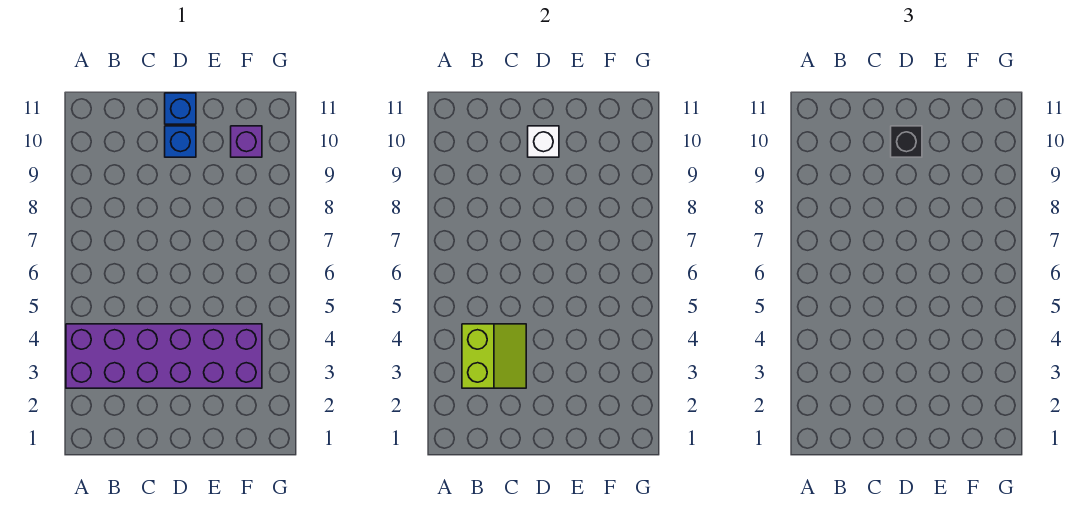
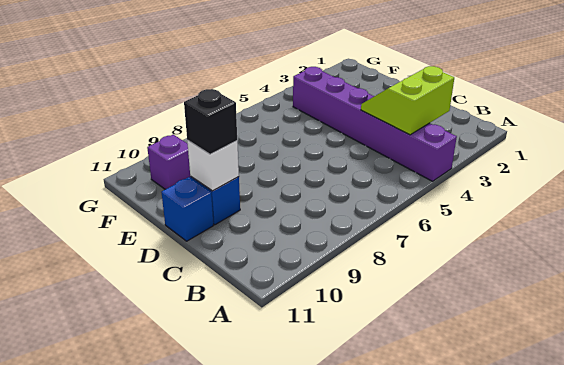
purple brick A3:F4 level 1 -> purple brick A4:F4 level 1

